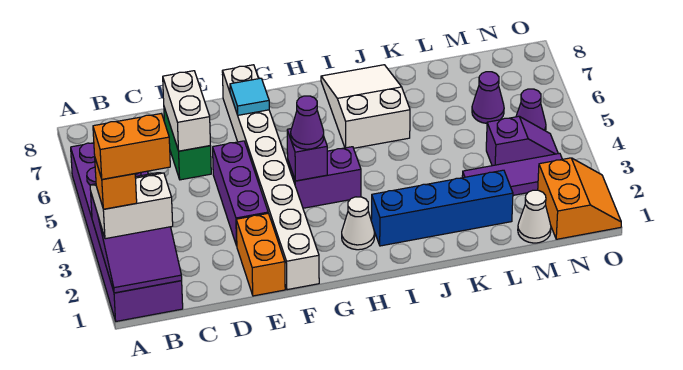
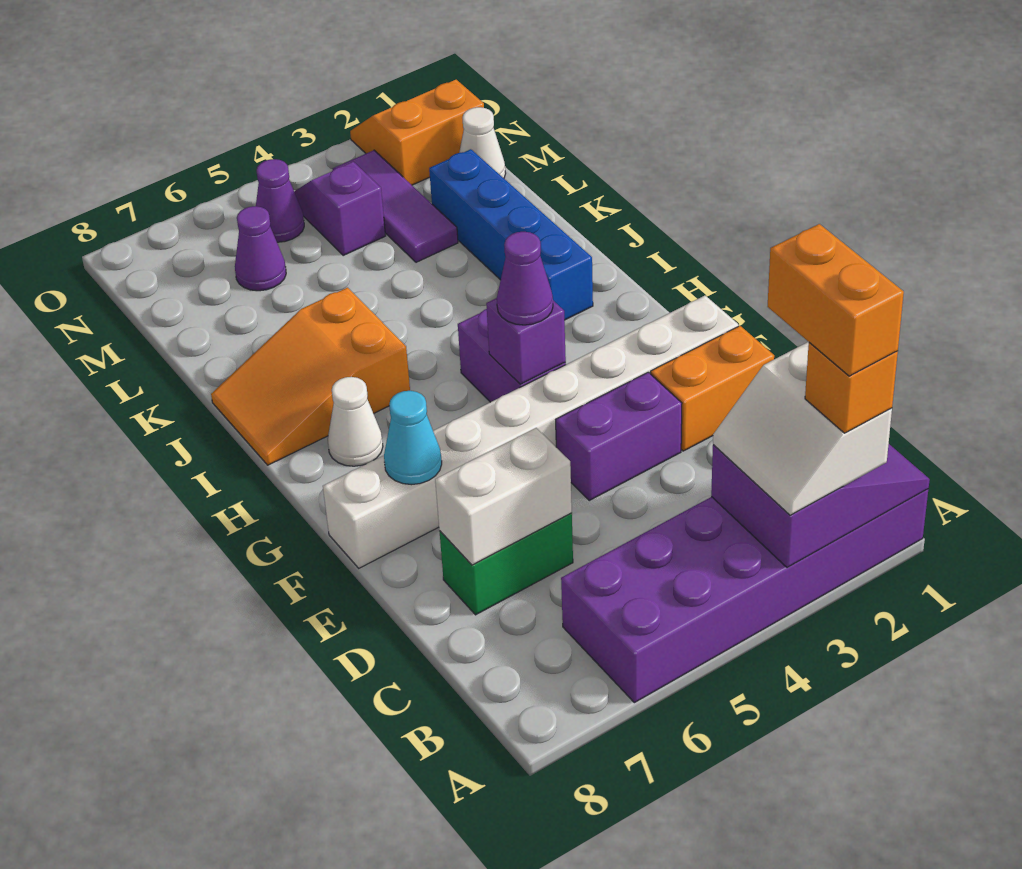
purple brick E3:E5 level 1 -> purple brick E3:E4 level 1
cyan tile F7 level 2 -> cyan cone F7 level 2
white cone H2 level 1 -> white cone H7 level 1
white slope I6:J8 level 1 top 6 -> orange slope I6:J8 level 1 top 6

